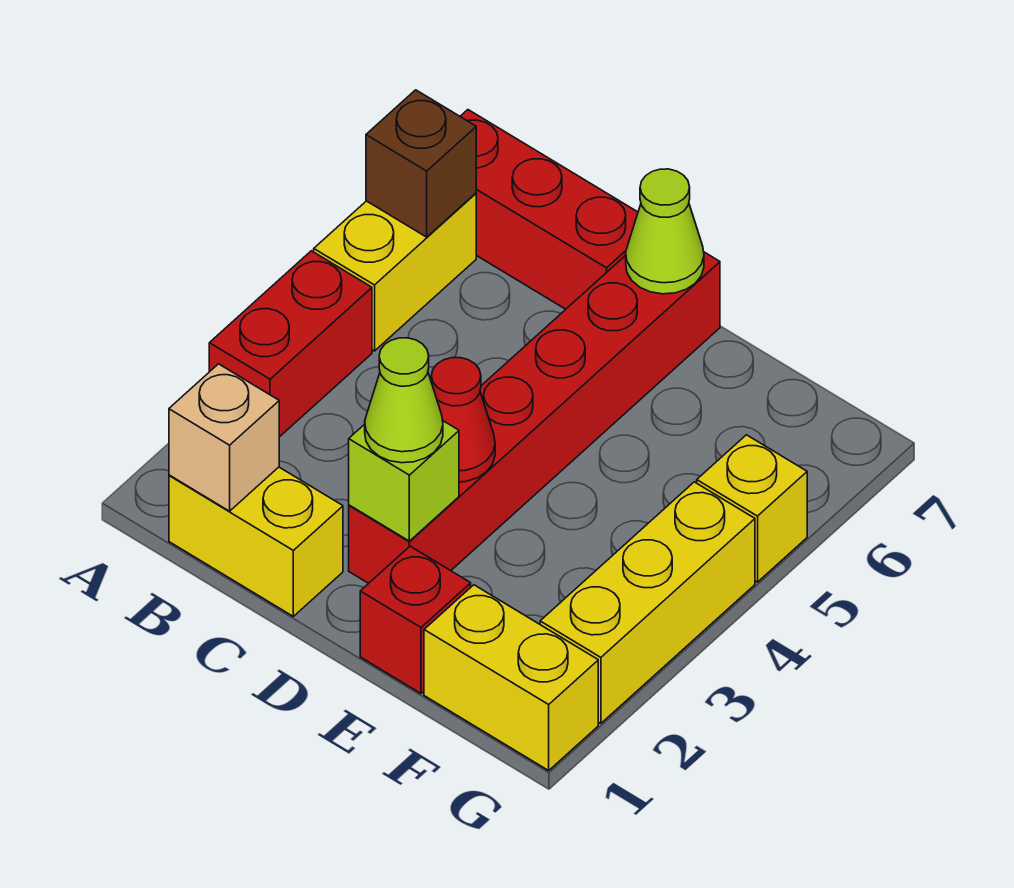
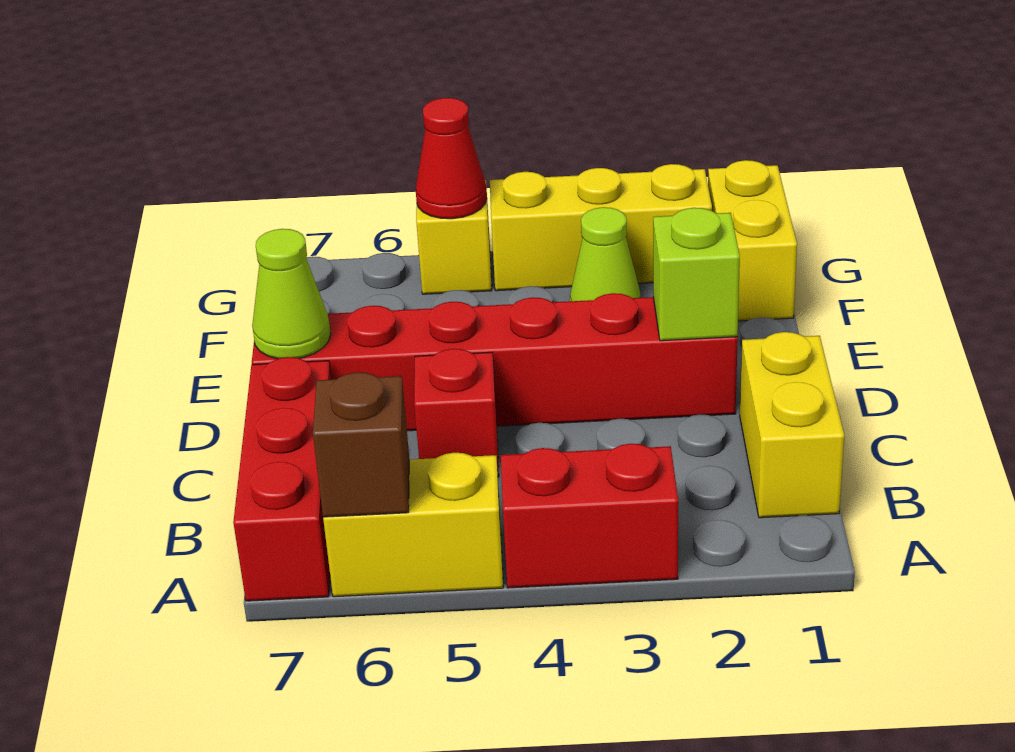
tan brick B1 level 2 -> none
lime cone D2 level 3 -> lime cone F3 level 1
red cone D3 level 2 -> red cone G5 level 2
red brick E1 level 1 -> red brick C5 level 1

